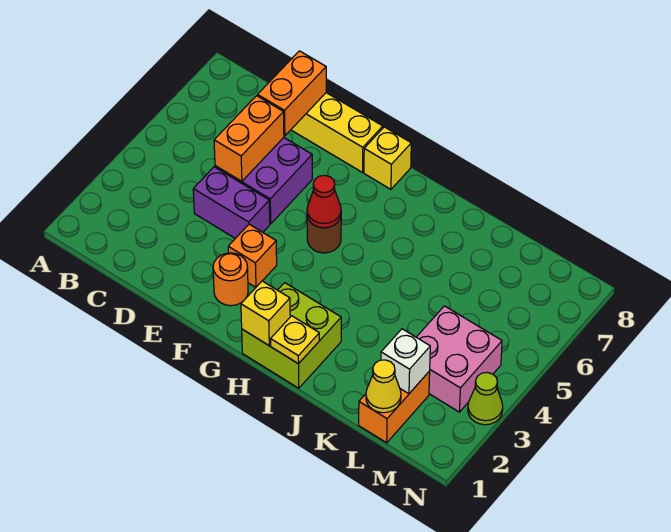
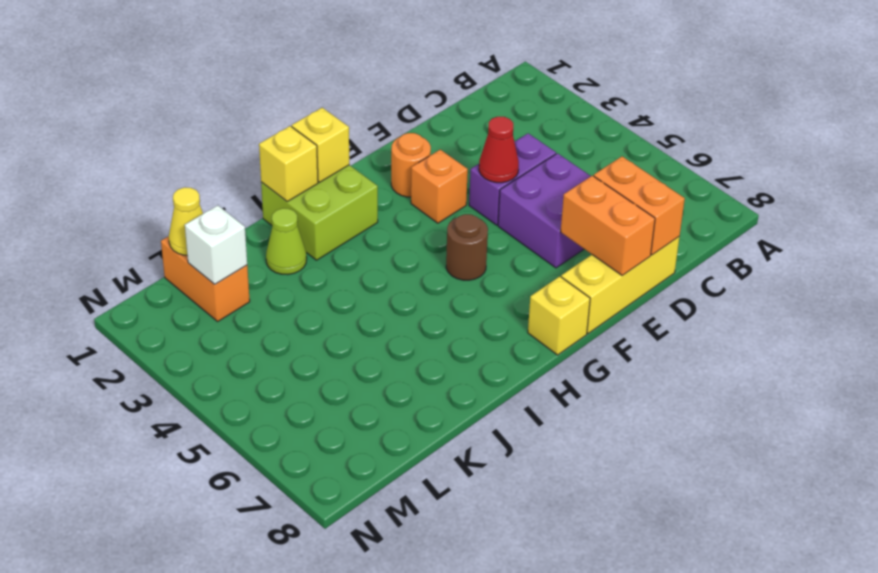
orange brick D5:D6 level 2 -> orange brick E7:E8 level 2
red cone G5 level 2 -> red cone E4 level 2
yellow plate I1 level 2 -> yellow brick I1 level 2
pink brick L3:M4 level 1 -> none
lime cone N3 level 1 -> lime cone J2 level 1

